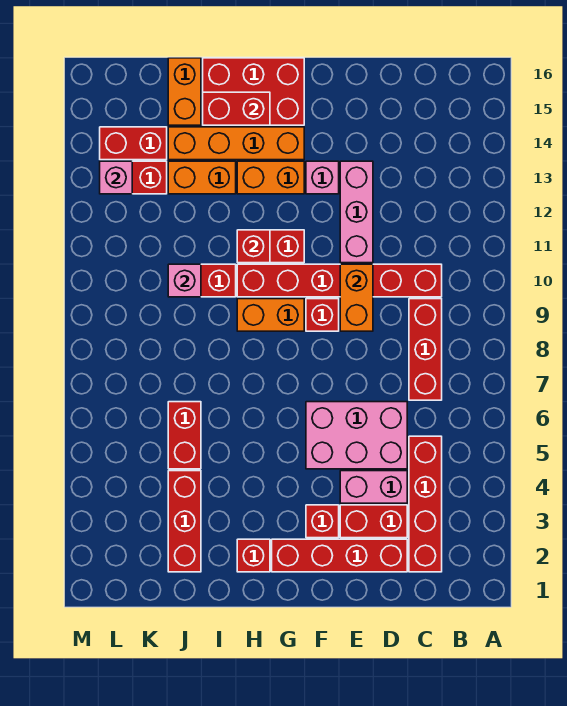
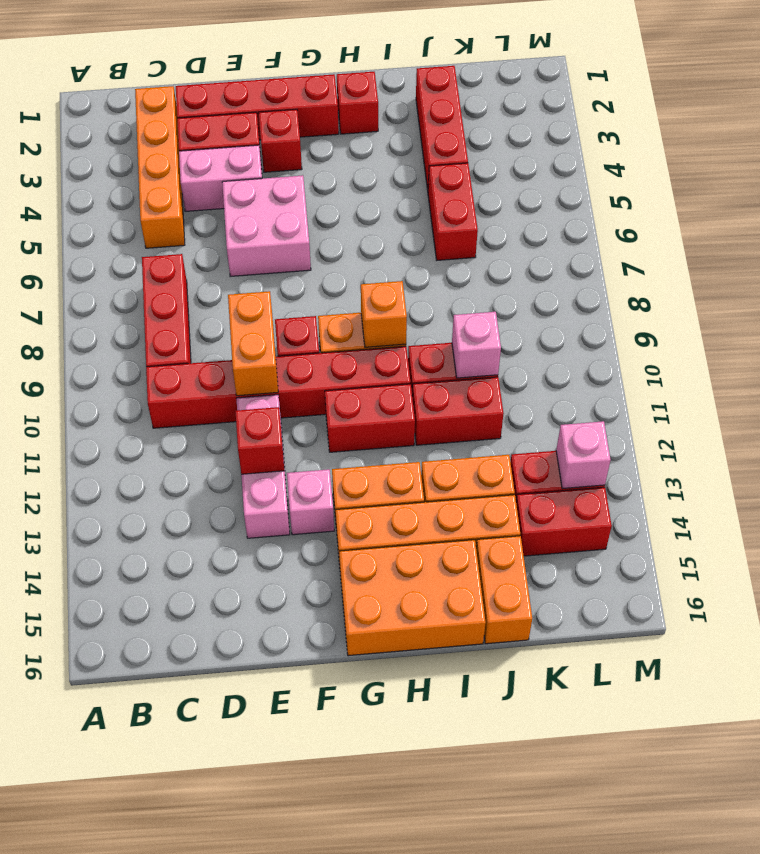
red brick C2:C5 level 1 -> orange brick C2:C5 level 1
pink brick D5:F6 level 1 -> pink brick E5:F6 level 1
red brick G15:I16 level 1 -> orange brick G15:I16 level 1
none -> orange brick H9 level 2
red brick H11 level 2 -> red brick E12 level 2
red brick H15:I15 level 2 -> red brick I11:J11 level 1

